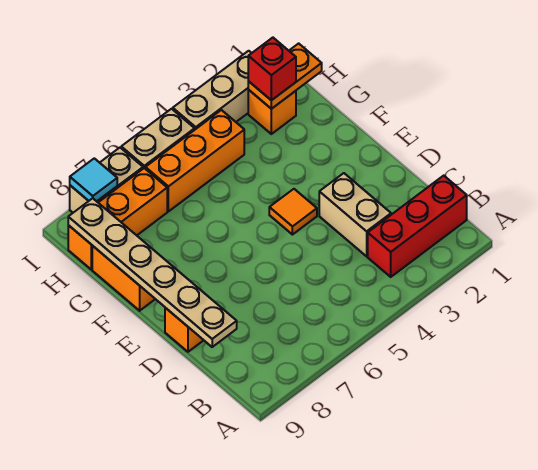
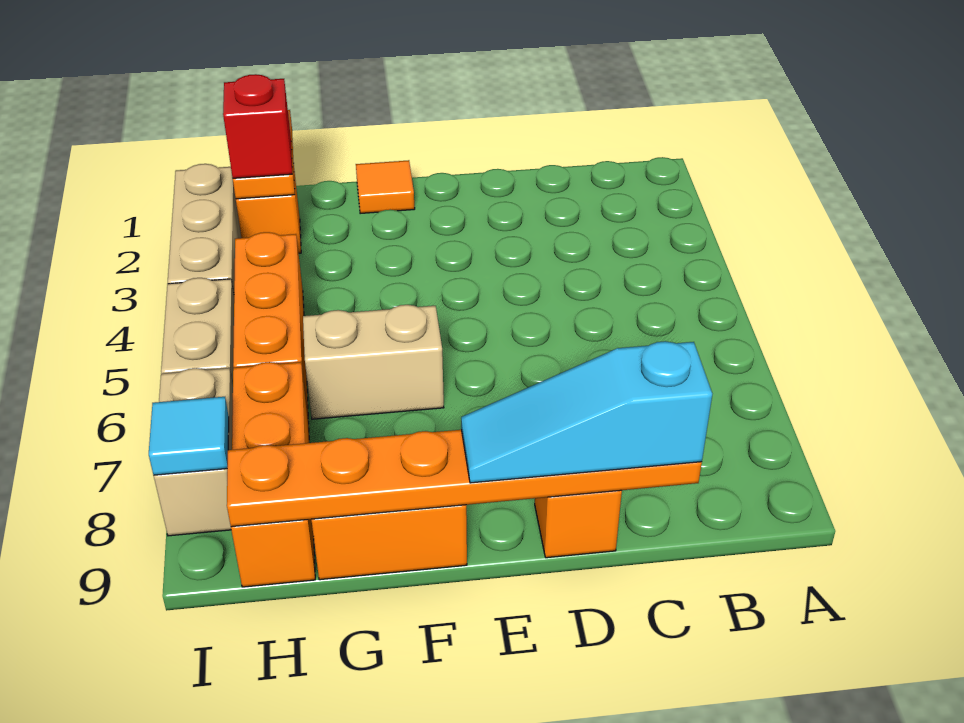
red brick B1:B3 level 1 -> none
tan brick C3:D3 level 1 -> tan brick F6:G6 level 1
tan plate C9:H9 level 2 -> orange plate C9:H9 level 2
none -> cyan slope C9:E9 level 3 top C
orange tile E4 level 1 -> orange tile F1 level 1

